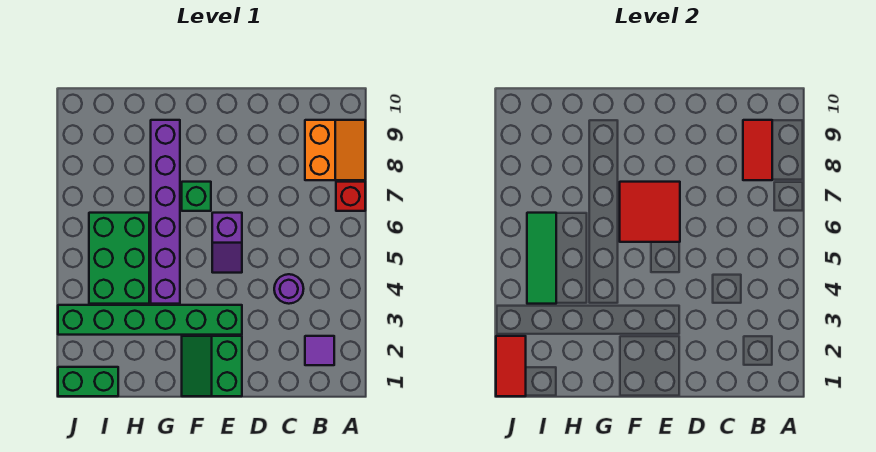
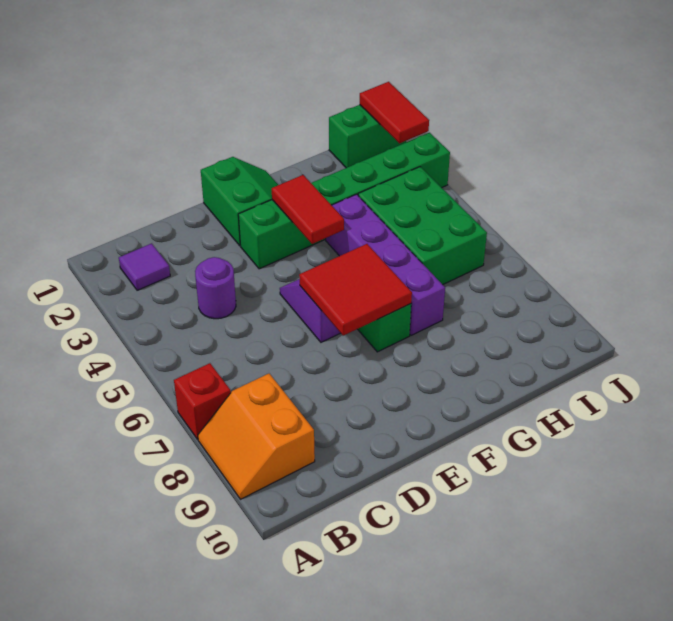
red tile B8:B9 level 2 -> red tile F3:F4 level 2
purple brick G4:G9 level 1 -> purple brick G4:G7 level 1
green tile I4:I6 level 2 -> none

